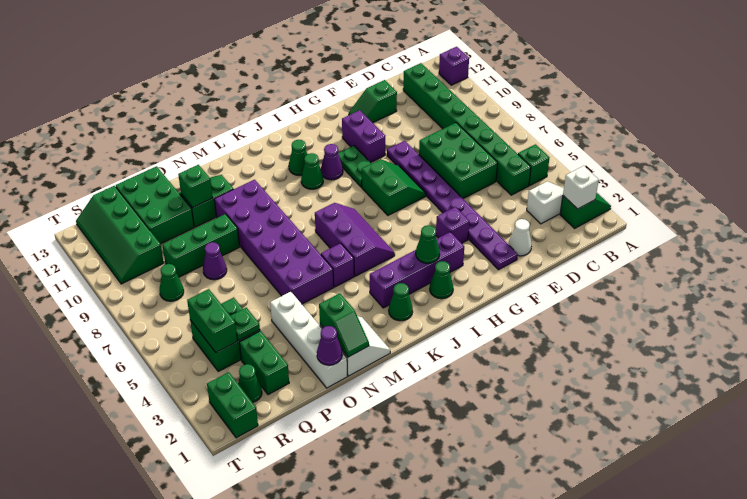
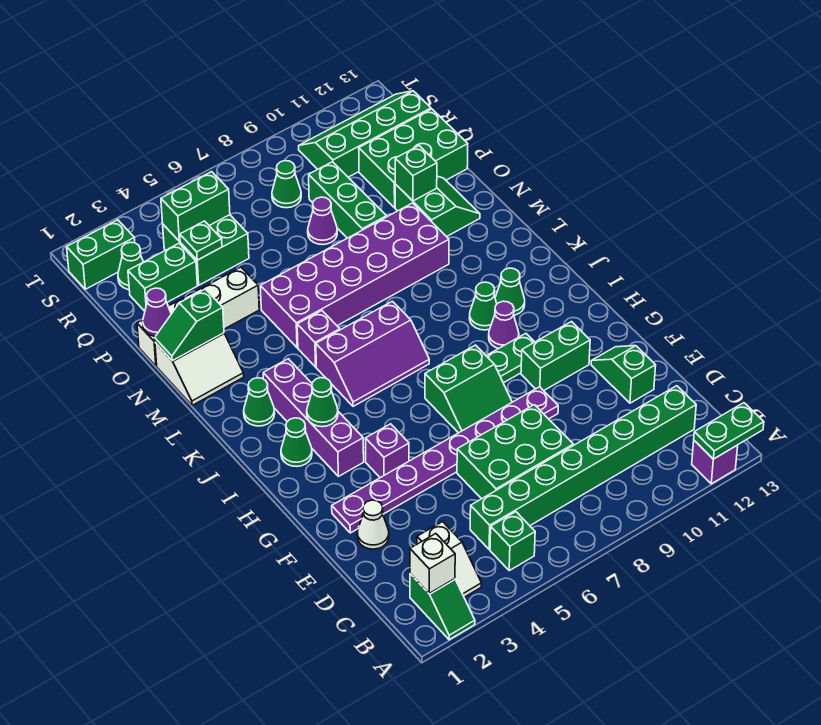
none -> green plate A12:A13 level 2
purple brick G10:G11 level 1 -> green brick G10:G11 level 1

